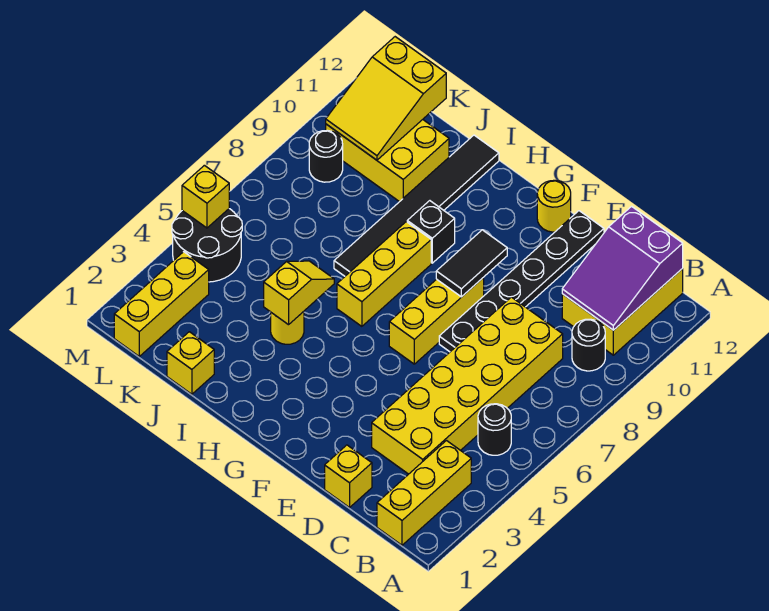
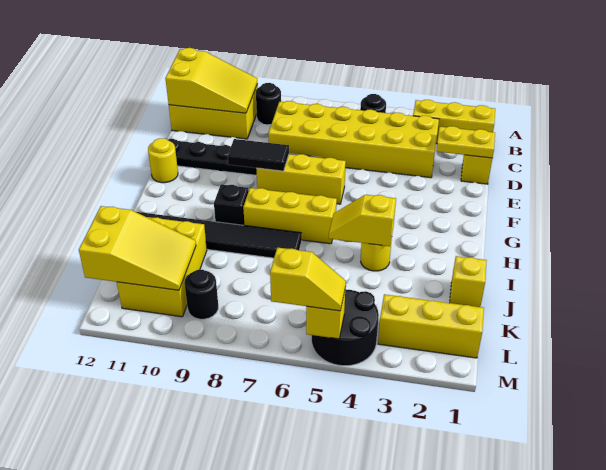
purple slope B10:C12 level 2 top 12 -> yellow slope B10:C12 level 2 top 12
none -> yellow plate D1:D2 level 2
none -> yellow slope M5:M6 level 3 top 6

